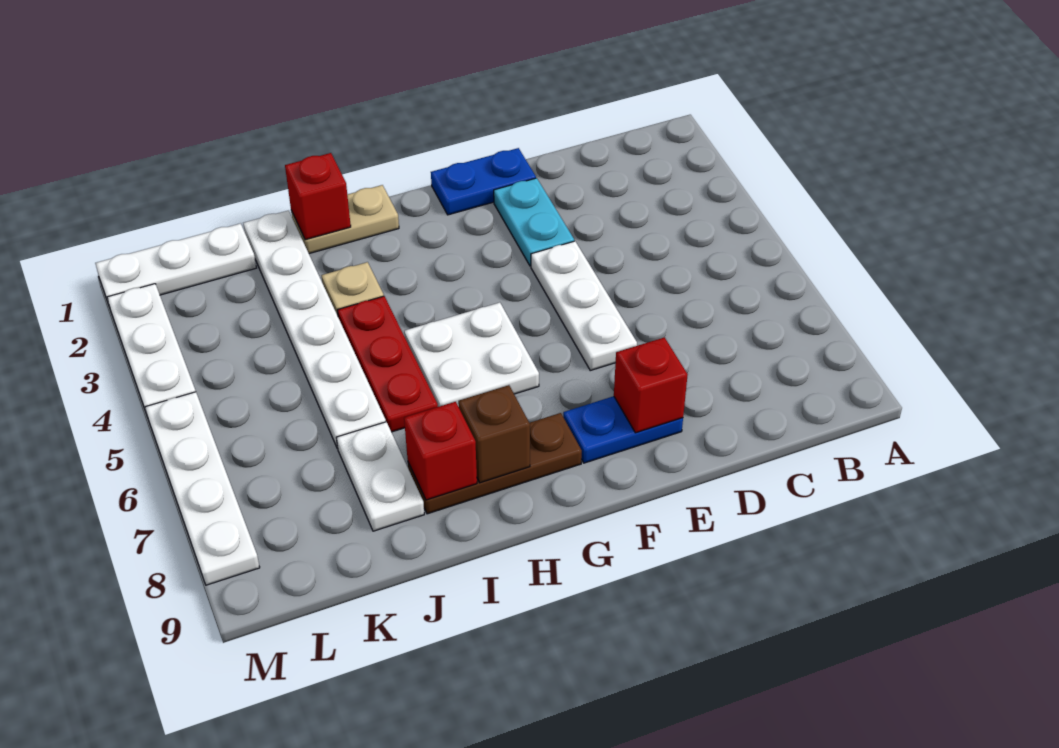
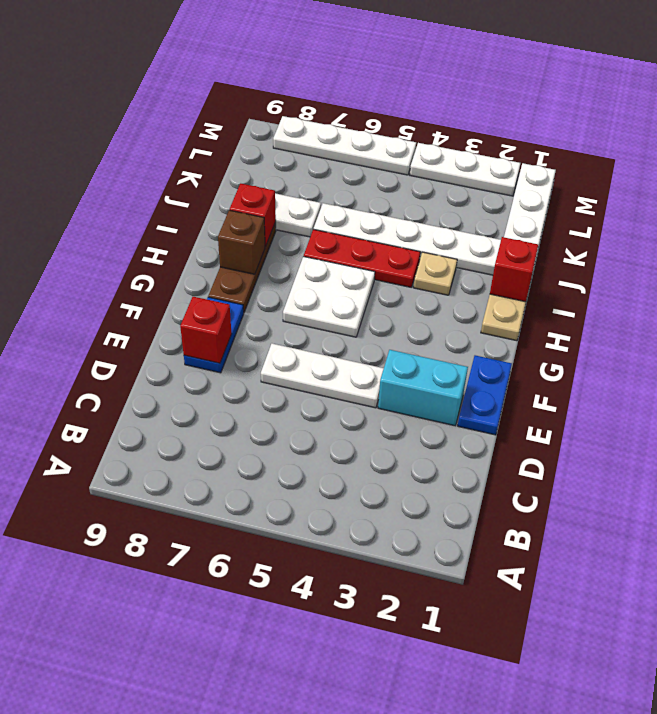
cyan plate E2:E3 level 1 -> cyan brick E2:E3 level 1

